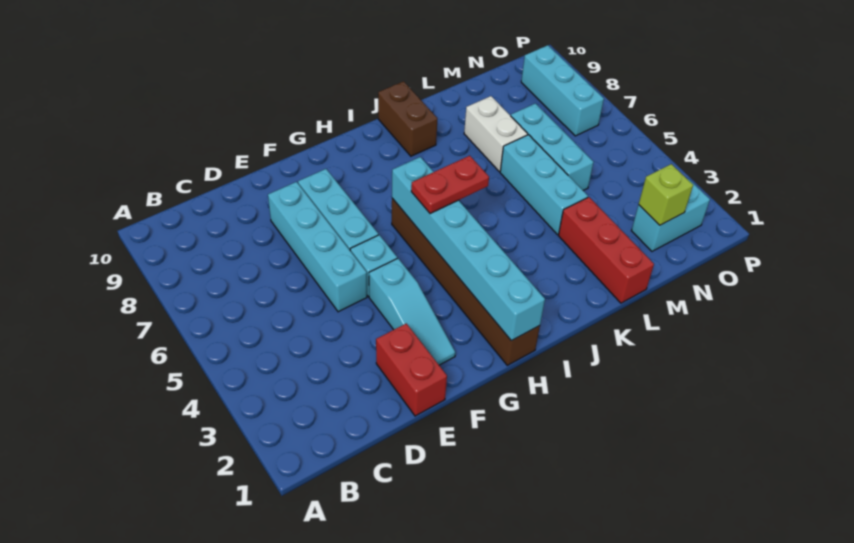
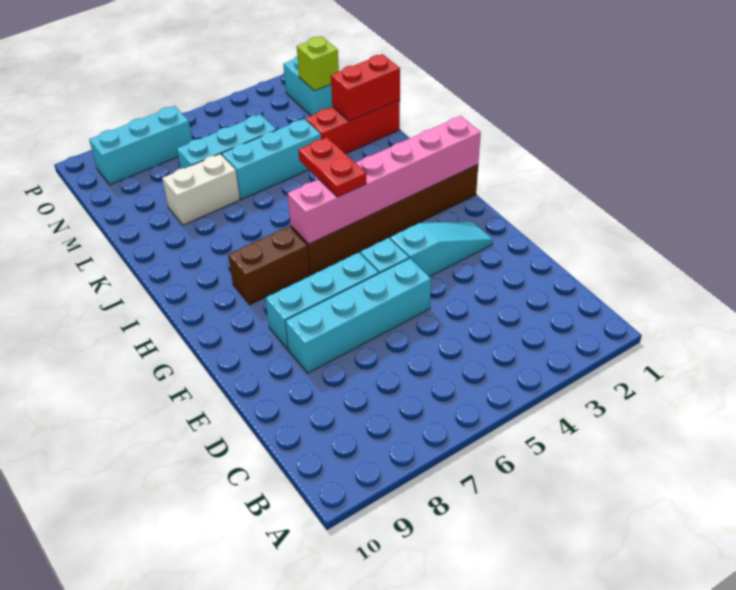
red brick E1:E2 level 1 -> red brick L1:L2 level 2
cyan brick H1:H6 level 2 -> pink brick H1:H6 level 2
brown brick J9:J10 level 1 -> brown brick H7:H8 level 1

